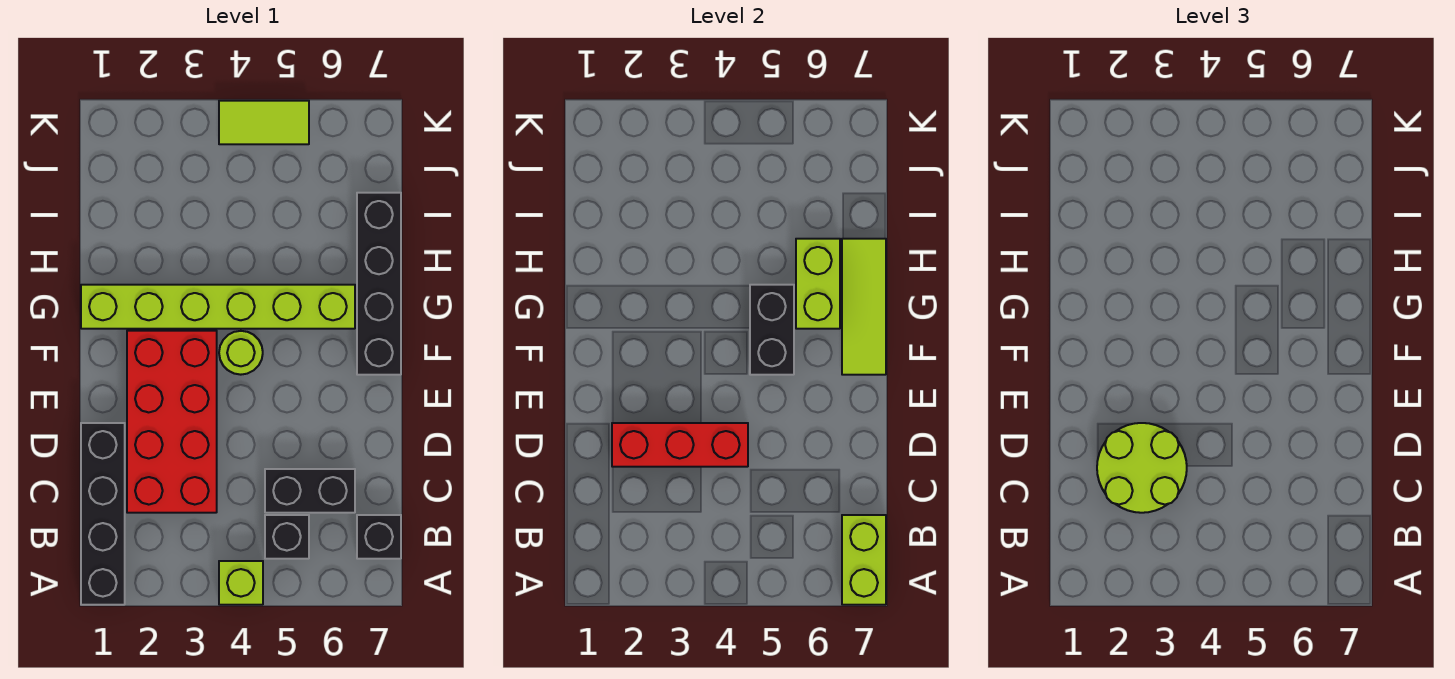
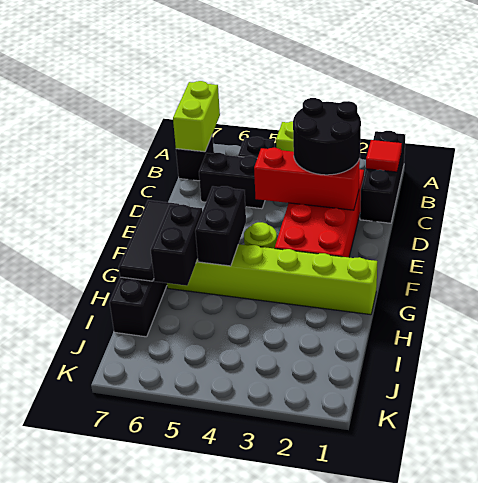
black brick A1:D1 level 1 -> black brick A1:C1 level 1
none -> red tile B1 level 2
lime round brick C2:D3 level 3 -> black round brick C2:D3 level 3
lime tile F7:H7 level 2 -> black tile F7:H7 level 2
lime brick G6:H6 level 2 -> black brick G6:H6 level 2
lime tile K4:K5 level 1 -> none

